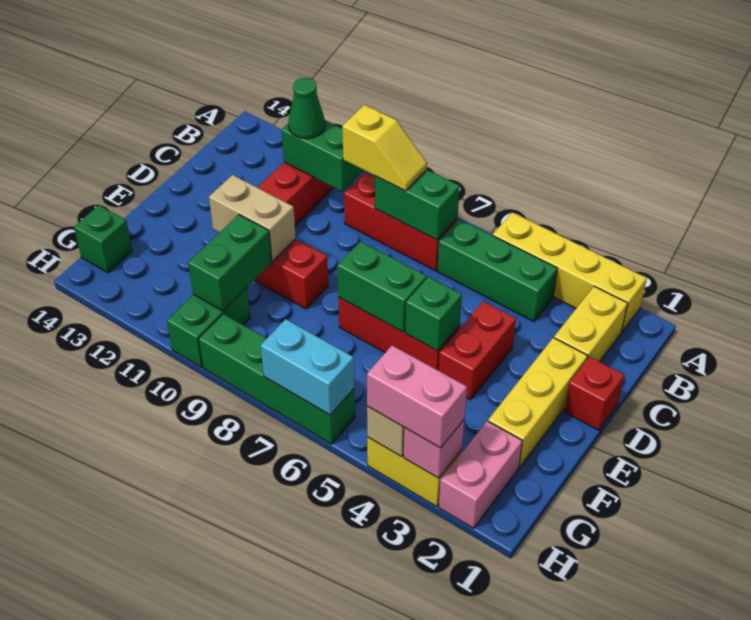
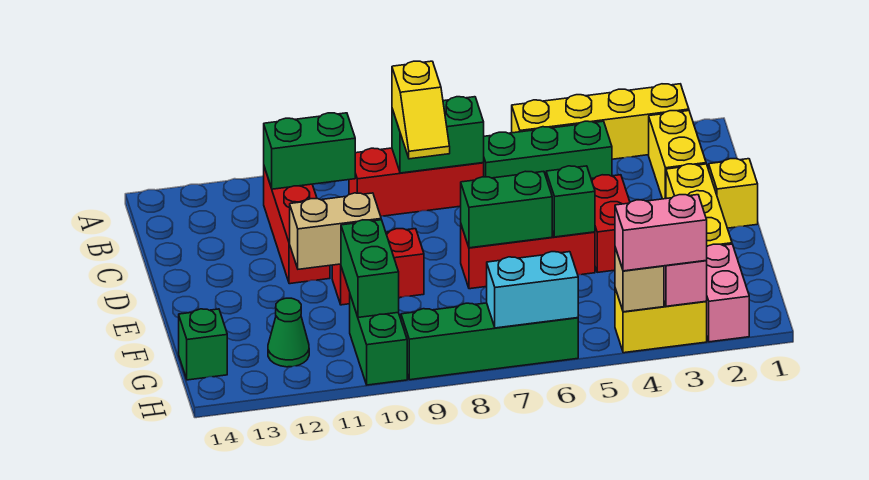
yellow slope B8:B9 level 3 top 9 -> yellow slope B8:C8 level 3 top B
green cone B11 level 3 -> green cone G12 level 1
red brick D1 level 1 -> yellow brick D1 level 1

